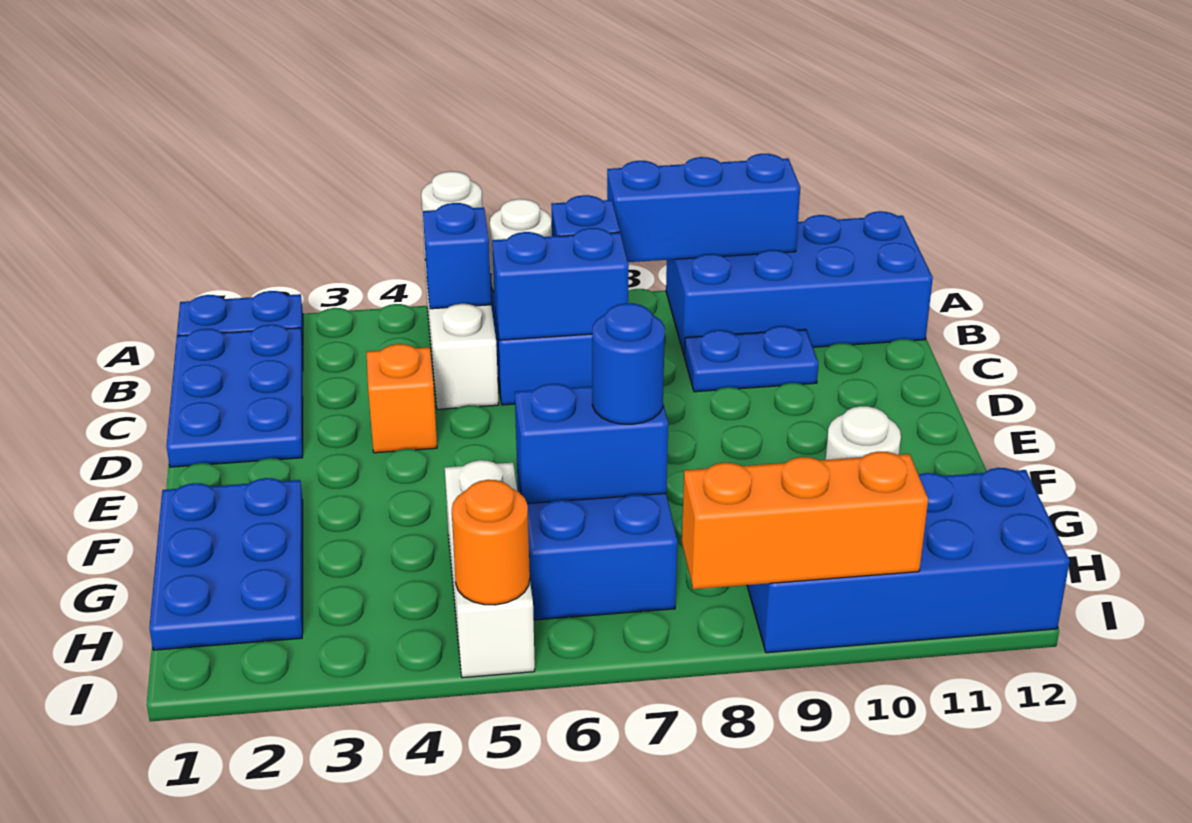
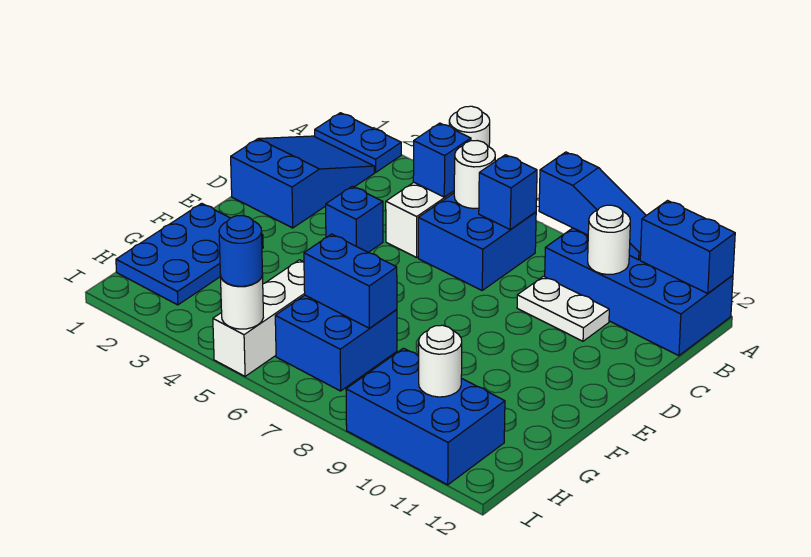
blue brick A8:A10 level 2 -> blue slope A8:A10 level 2 top 8
blue plate B1:D2 level 1 -> blue slope B1:D2 level 1 top D
none -> white round brick B10 level 2
blue brick C6:C7 level 2 -> blue brick A11:A12 level 2
blue plate C9:C10 level 1 -> white plate C9:C10 level 1
orange brick D4 level 1 -> blue brick D4 level 1
blue round brick G7 level 3 -> blue round brick I5 level 3
blue brick H9:I12 level 1 -> blue brick H9:I11 level 1
orange round brick I5 level 2 -> white round brick I5 level 2
orange brick I8:I10 level 2 -> none

